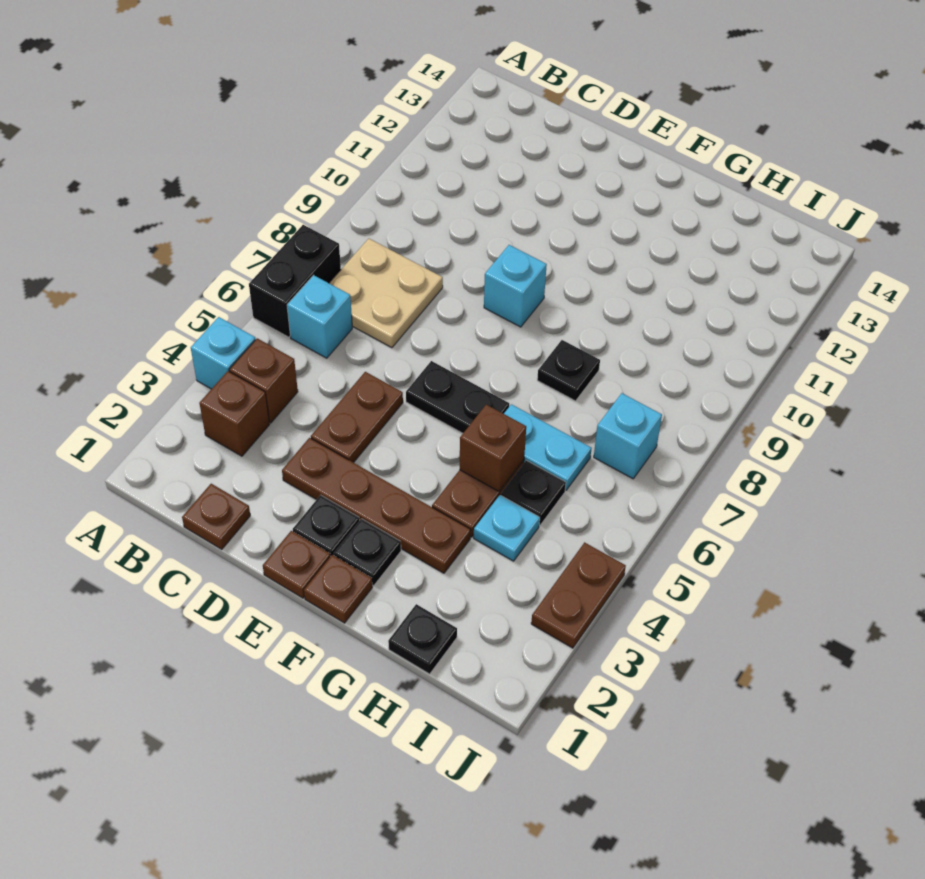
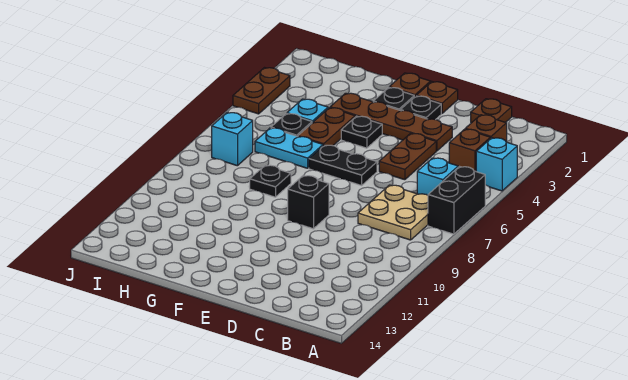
cyan brick E9 level 1 -> black brick E9 level 1
brown brick G5 level 2 -> none
black plate H1 level 1 -> black plate F4 level 1

